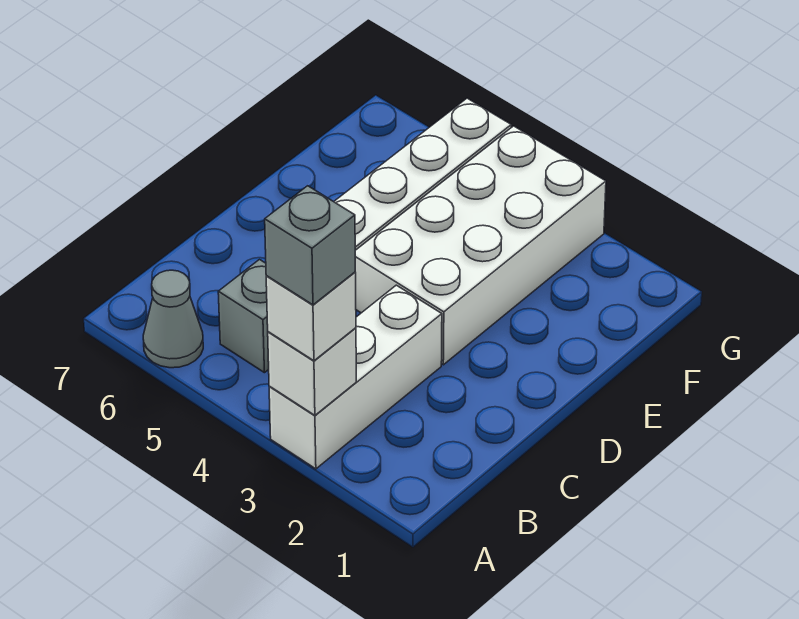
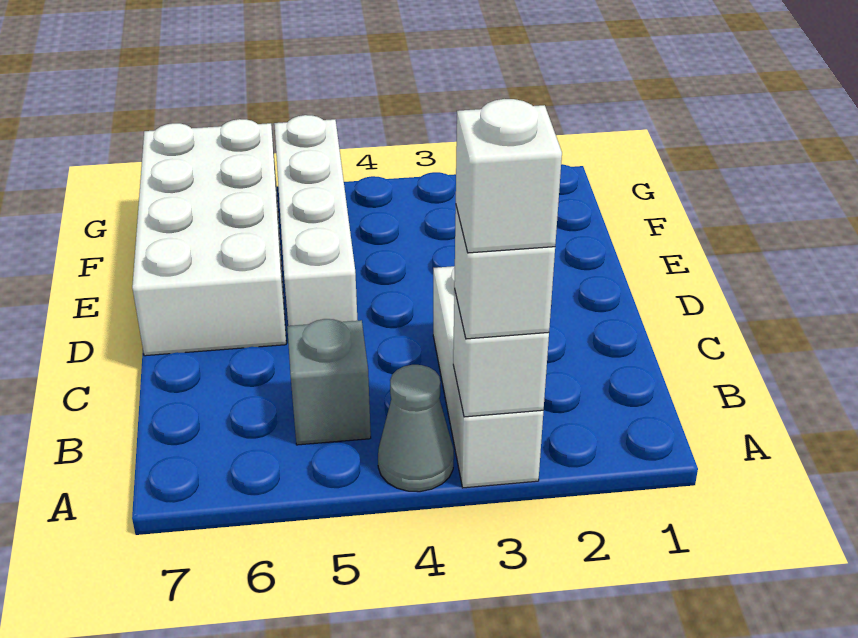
grey brick A3 level 4 -> white brick A3 level 4
grey cone A6 level 1 -> grey cone A4 level 1
white brick D3:G4 level 1 -> white brick D6:G7 level 1

